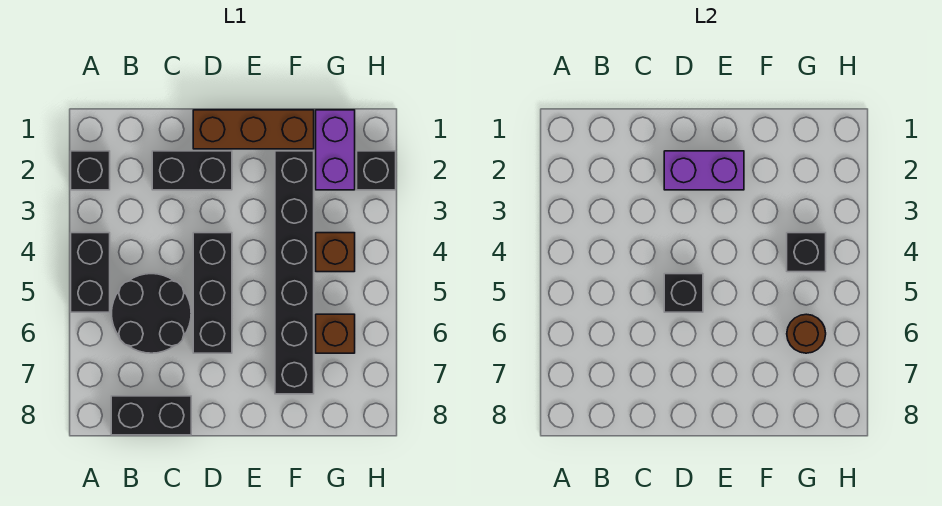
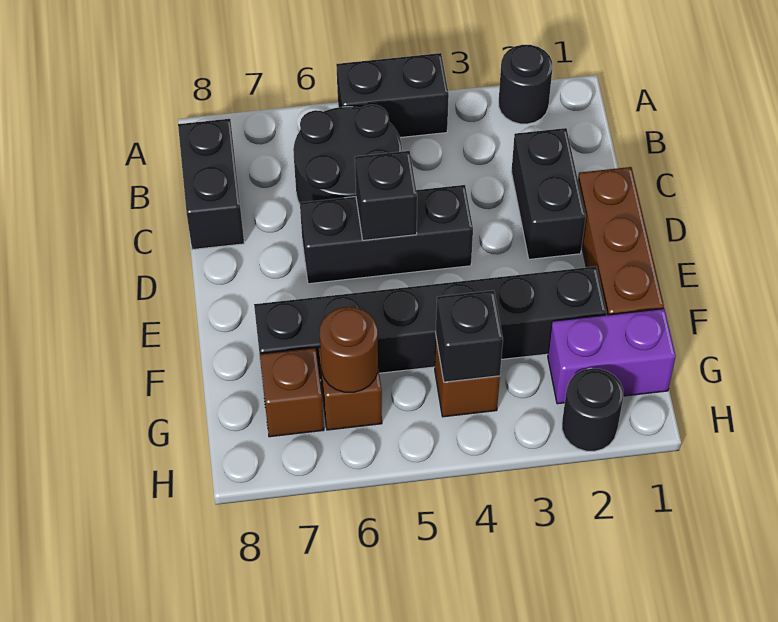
black brick A2 level 1 -> black round brick A2 level 1
purple brick D2:E2 level 2 -> none
none -> brown brick G7 level 1
black brick H2 level 1 -> black round brick H2 level 1

